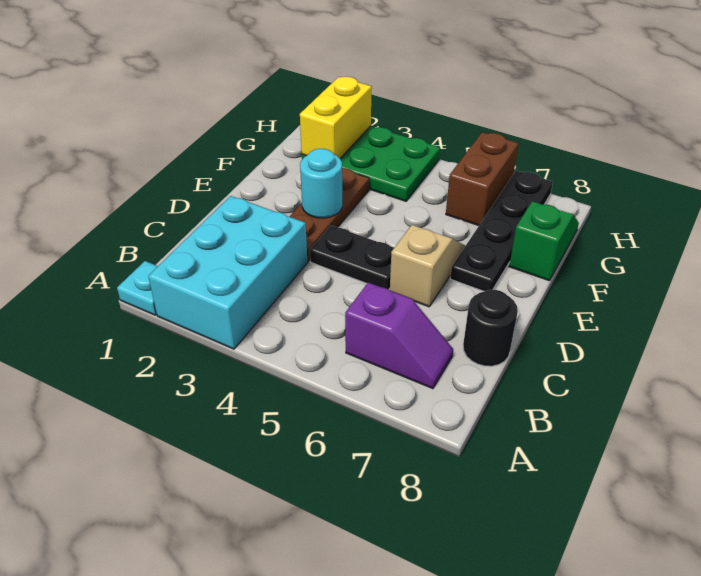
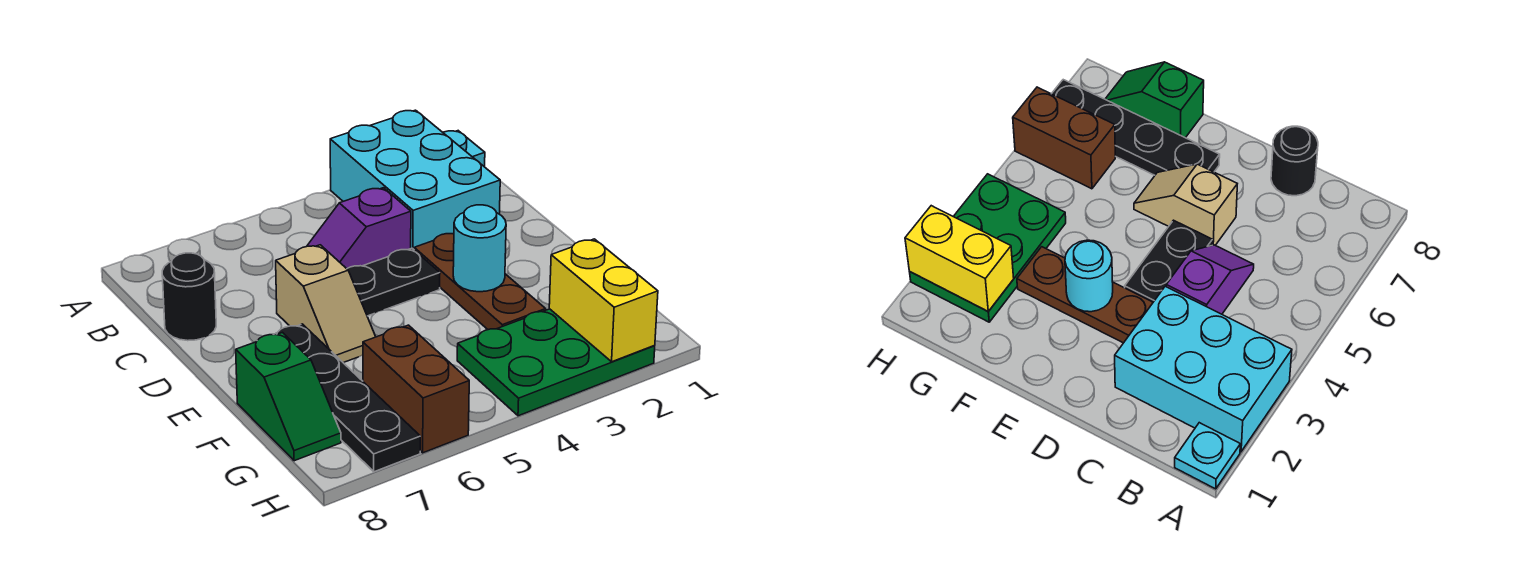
purple slope B6:B7 level 1 top 6 -> purple slope C4:C5 level 1 top 4

